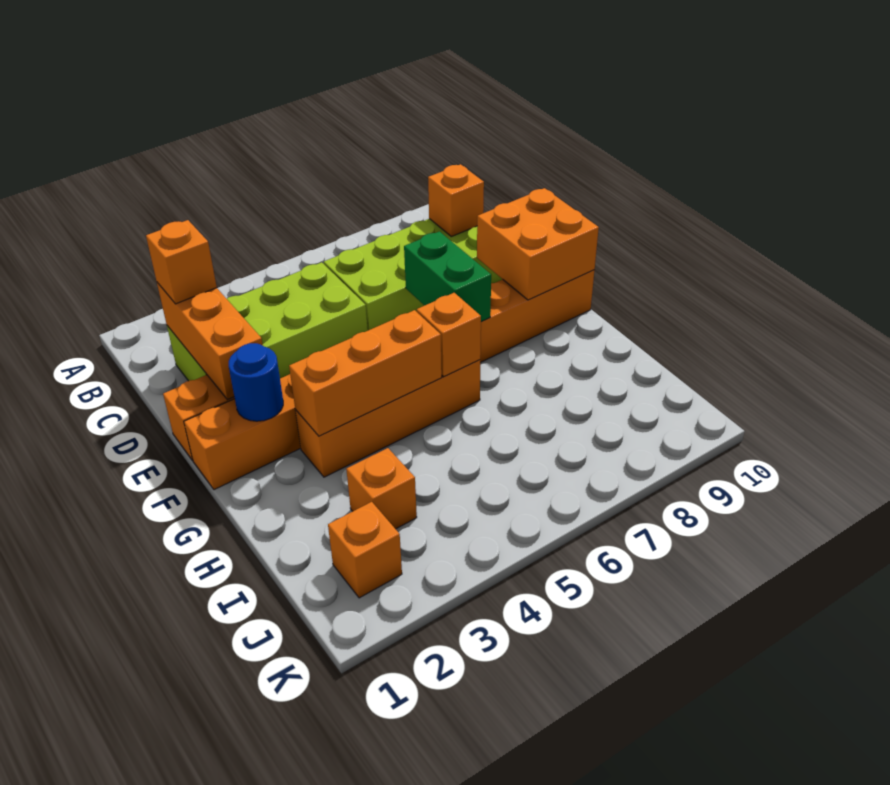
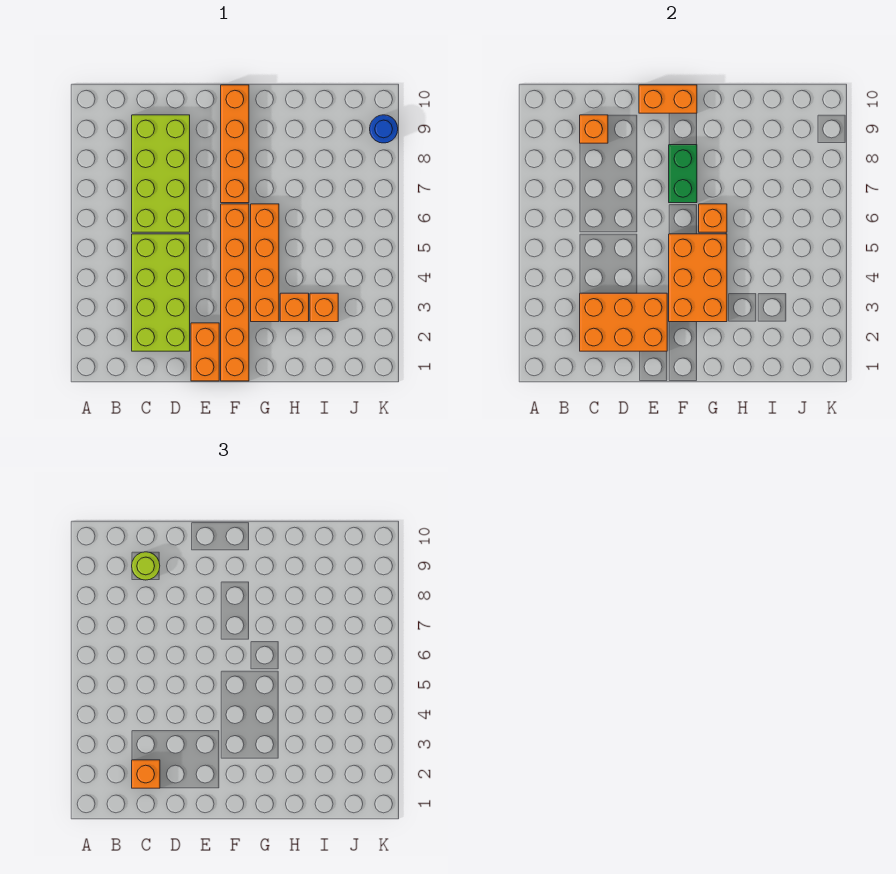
orange brick C2:E2 level 2 -> orange brick C2:E3 level 2
none -> lime round brick C9 level 3
green brick E7:F7 level 2 -> green brick F7:F8 level 2
orange brick E9:F10 level 2 -> orange brick E10:F10 level 2
blue round brick F2 level 2 -> blue round brick K9 level 1
orange brick G3:G5 level 2 -> orange brick F3:G5 level 2
orange brick J2 level 1 -> orange brick H3 level 1

